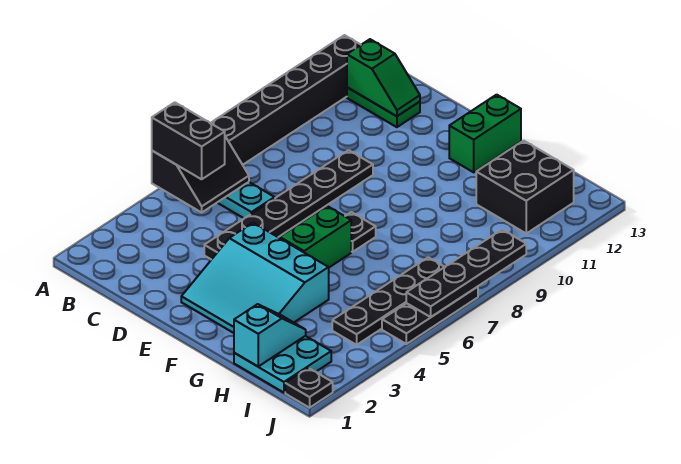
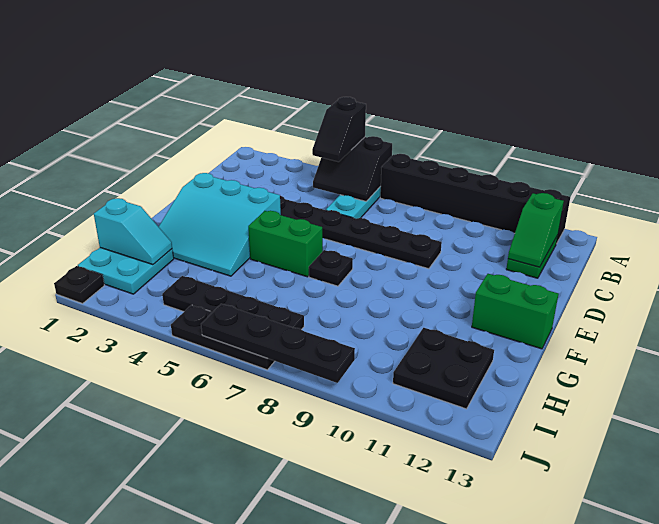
black brick A5:B5 level 3 -> black slope A5:B5 level 3 top A
cyan slope E2:G4 level 1 top 4 -> cyan slope E2:G4 level 1 top E
black brick H11:I12 level 1 -> black plate H11:I12 level 1

